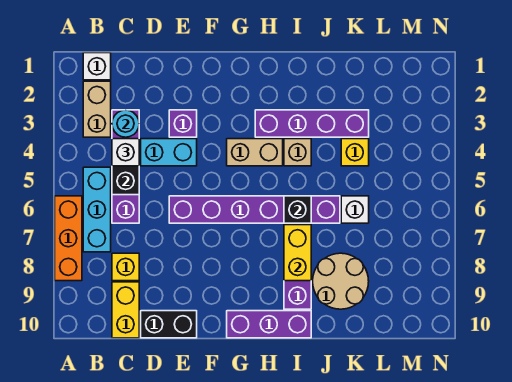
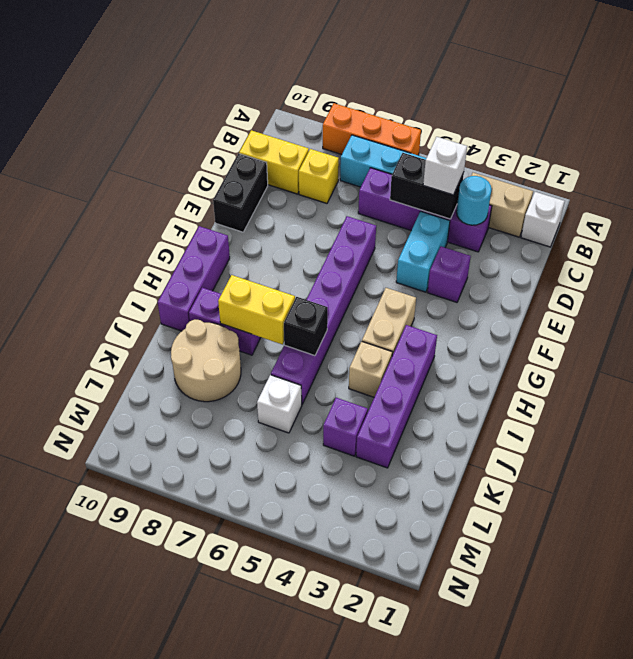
yellow brick K4 level 1 -> purple brick K4 level 1

